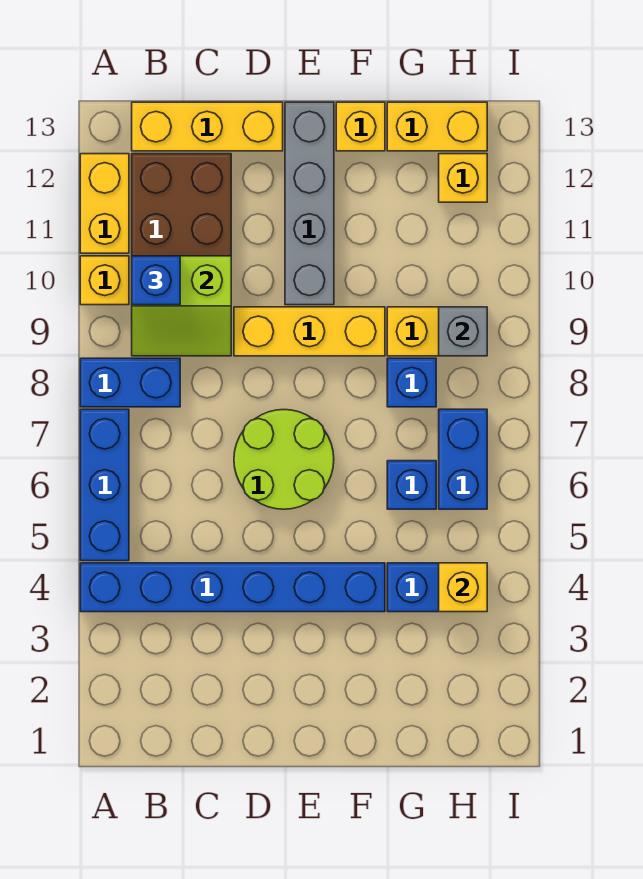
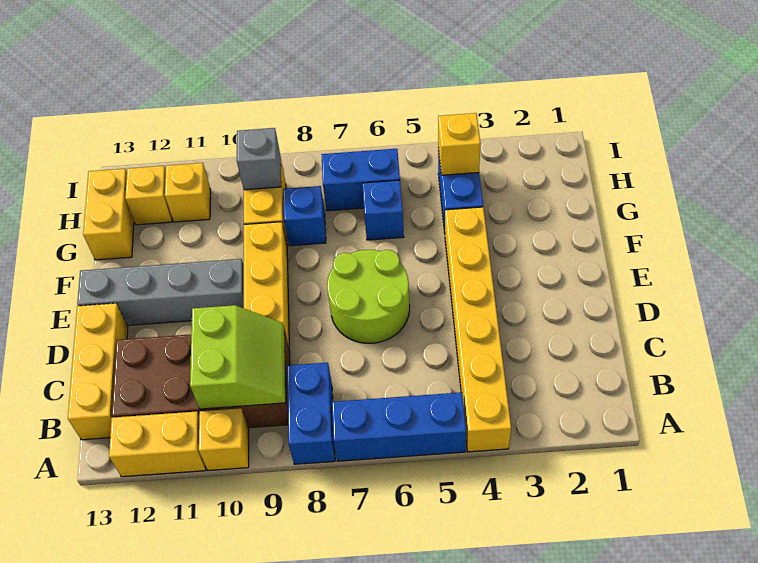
blue brick A4:F4 level 1 -> yellow brick A4:F4 level 1
blue brick B10 level 3 -> none
yellow brick F13 level 1 -> yellow brick H11 level 1

